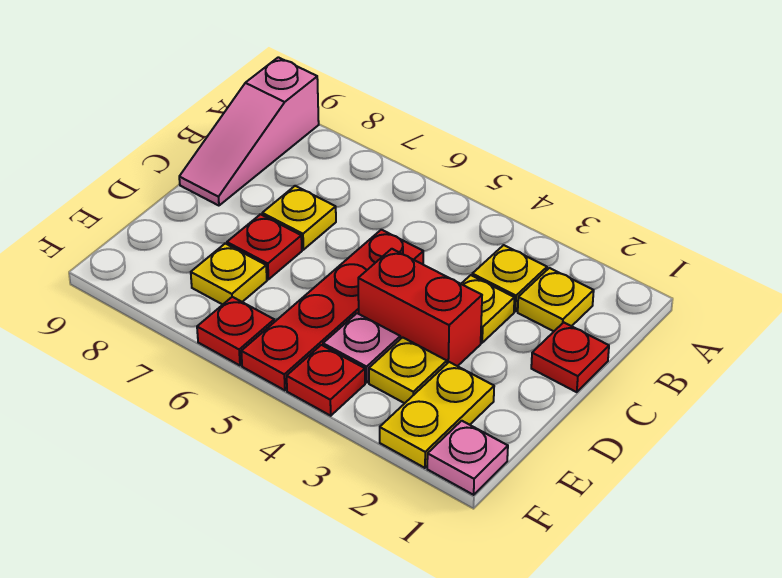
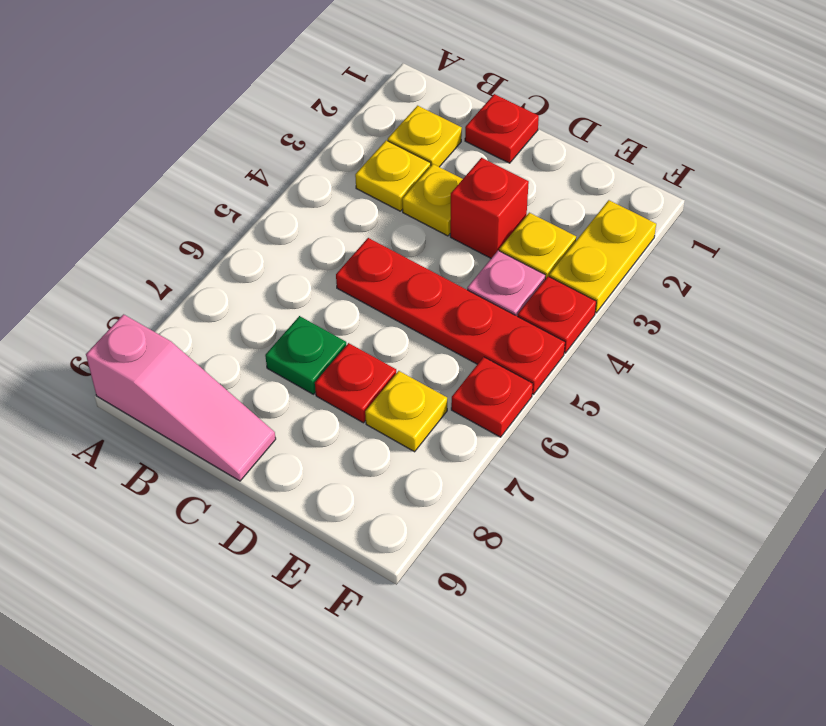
yellow plate C7 level 1 -> green plate C7 level 1
red brick D3:D4 level 1 -> red brick D3 level 1
yellow plate E2:F2 level 1 -> yellow plate F2:F3 level 1
pink plate F1 level 1 -> none

